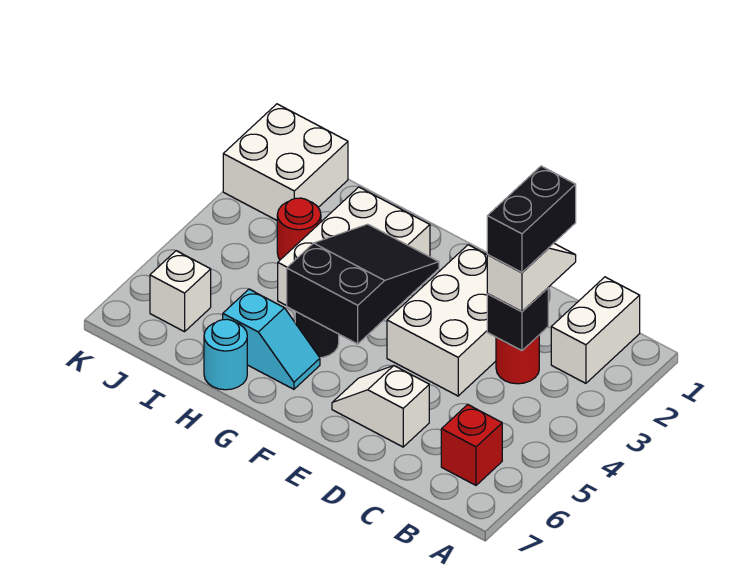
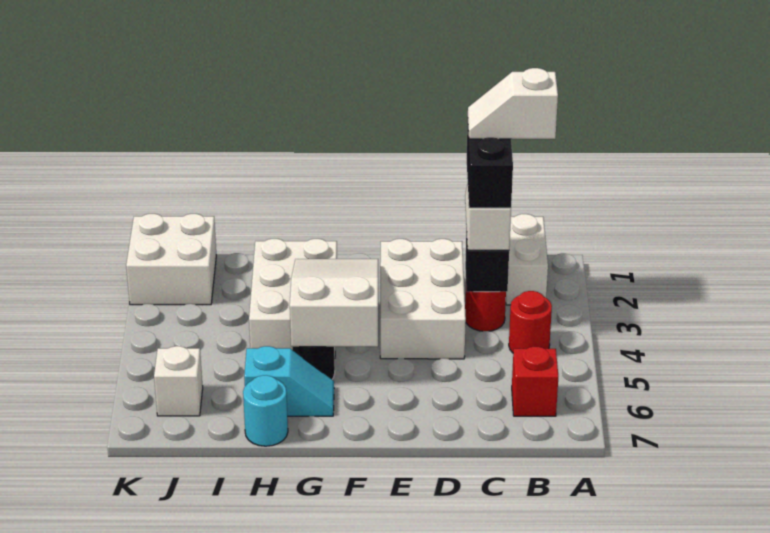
white slope D6:E6 level 1 top D -> white slope B2:C2 level 5 top B
black slope F3:G5 level 2 top 5 -> white slope F3:G5 level 2 top 5
red round brick I3 level 1 -> red round brick B4 level 1

